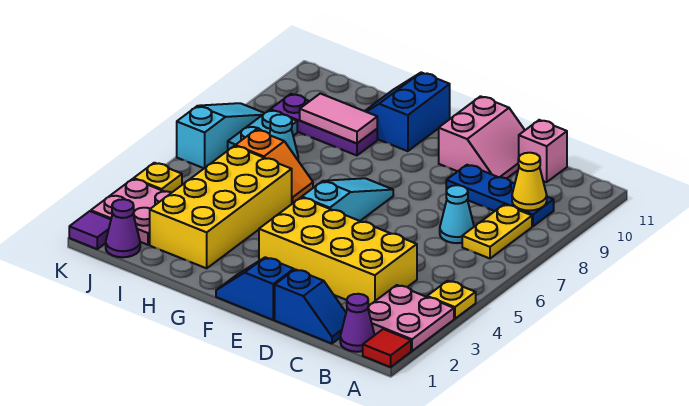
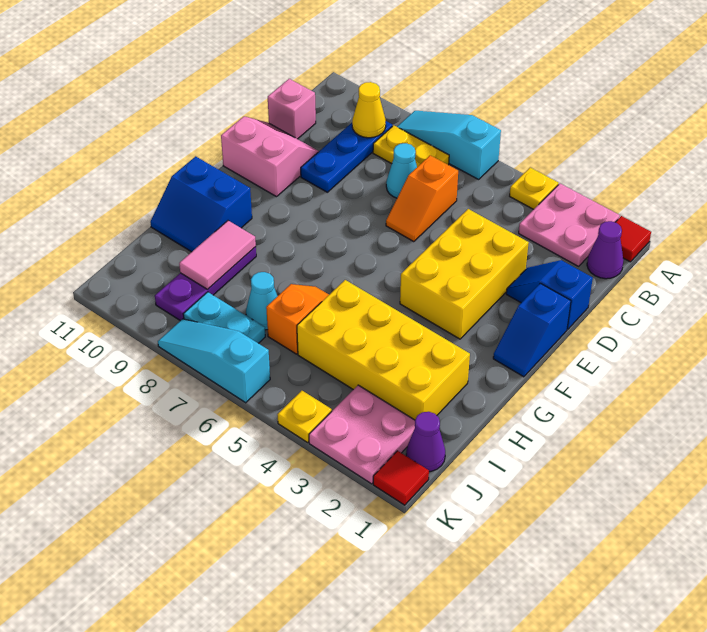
blue slope C1:D1 level 1 top D -> blue slope D1:D2 level 1 top 1
yellow brick C3:F4 level 1 -> yellow brick D3:F4 level 1
none -> orange slope C6:D6 level 1 top C
cyan slope F5:F7 level 1 top 5 -> cyan slope A6:A8 level 1 top 6
purple tile K1 level 1 -> red tile K1 level 1

